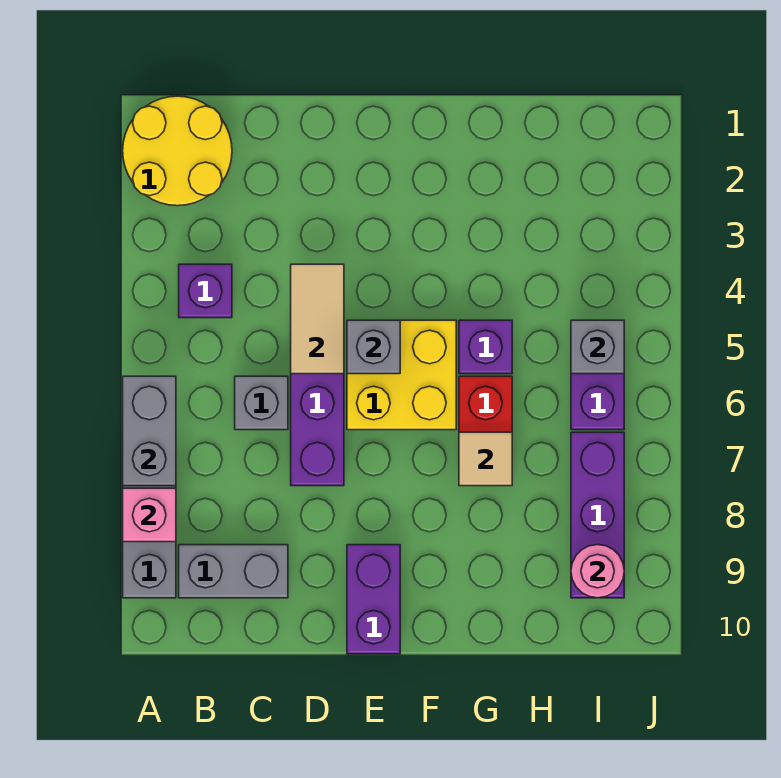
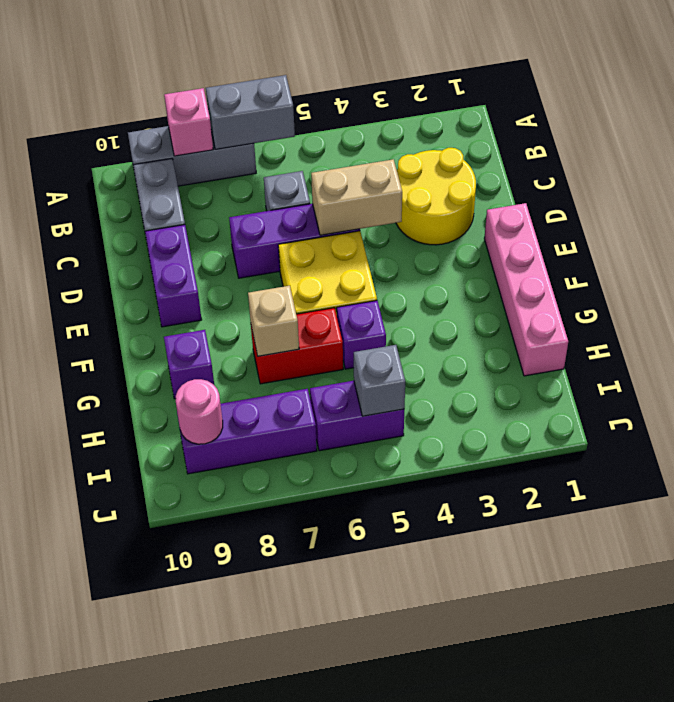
yellow round brick A1:B2 level 1 -> yellow round brick C2:D3 level 1
purple brick B4 level 1 -> purple brick G9 level 1
tan tile D4:D5 level 2 -> tan brick D4:D5 level 2
none -> pink brick E1:H1 level 1
grey brick E5 level 2 -> none
purple brick E9:E10 level 1 -> purple brick D9:E9 level 1
tan tile G7 level 2 -> tan brick G7 level 2

